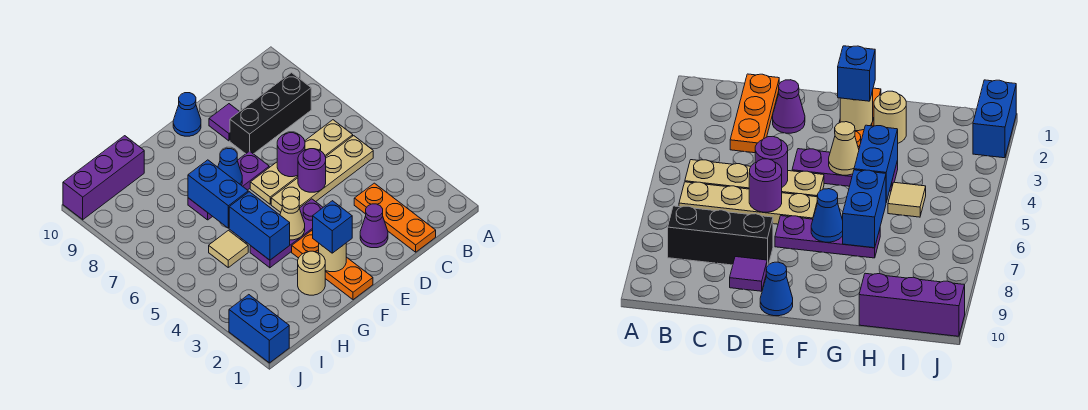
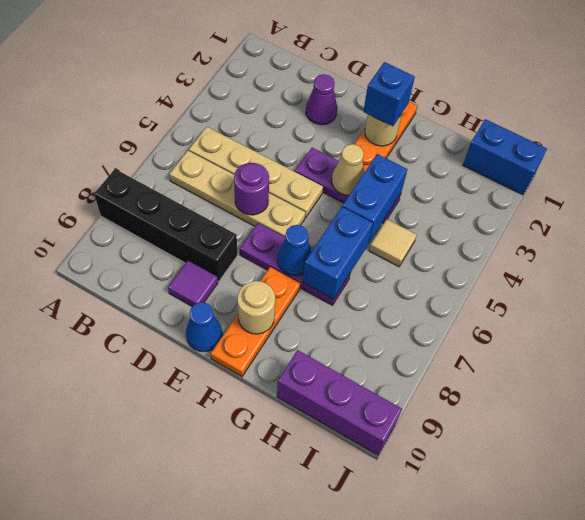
black brick B8:D8 level 1 -> black brick A8:D8 level 1
orange plate C1:C3 level 1 -> orange plate F8:F10 level 1
purple round brick D5 level 2 -> none
tan round brick G2 level 1 -> tan round brick F9 level 2
blue brick J1:J2 level 1 -> blue brick I1:J1 level 1

